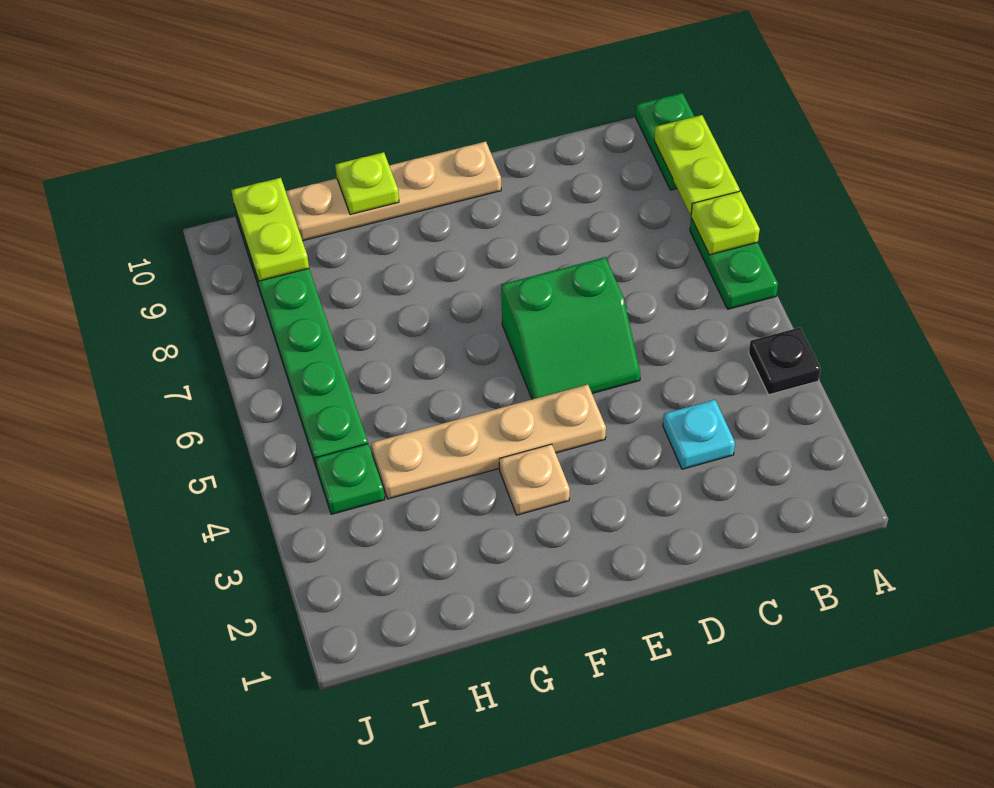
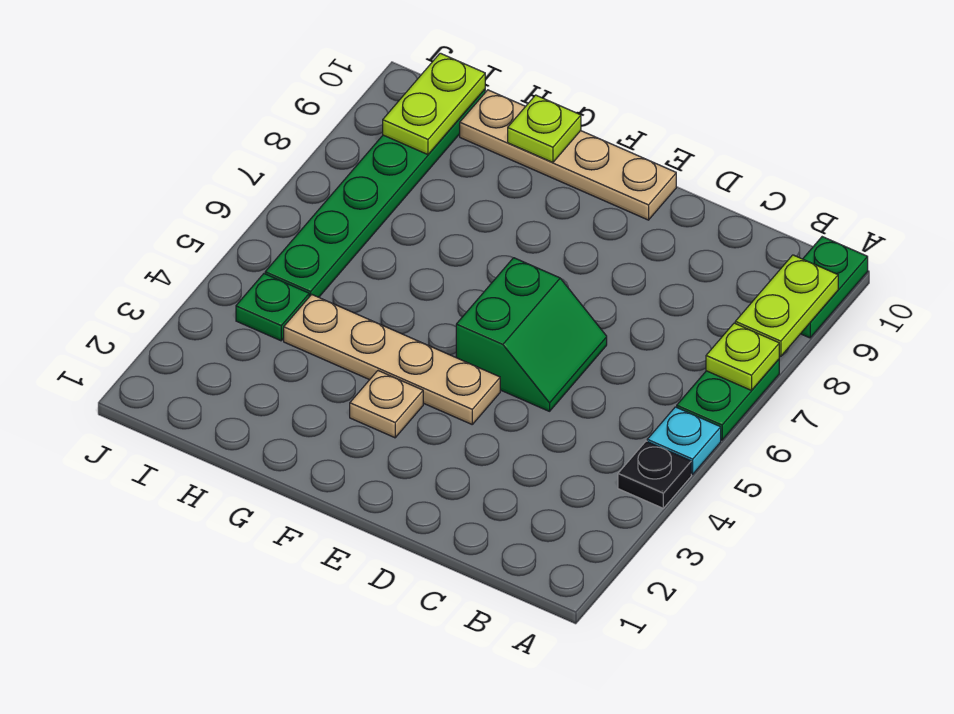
cyan plate C3 level 1 -> cyan plate A5 level 1
green slope D5:E6 level 1 top 6 -> green slope D5:E6 level 1 top E

